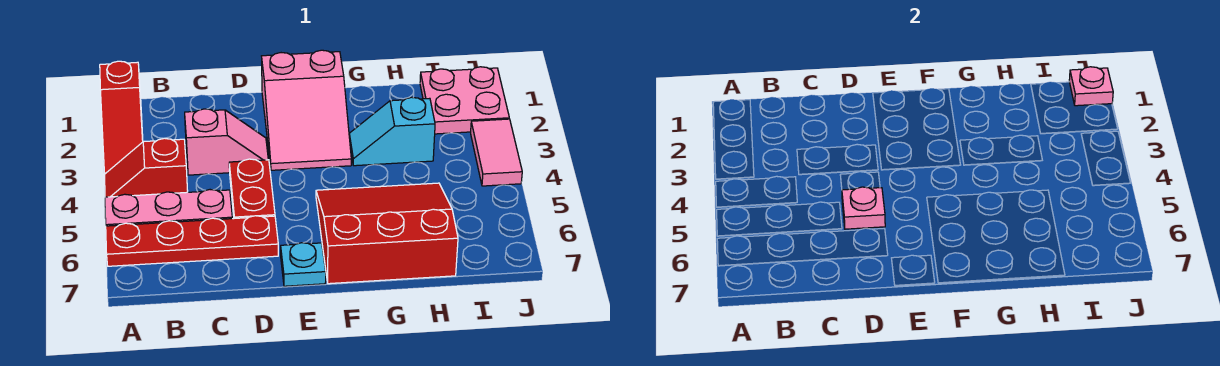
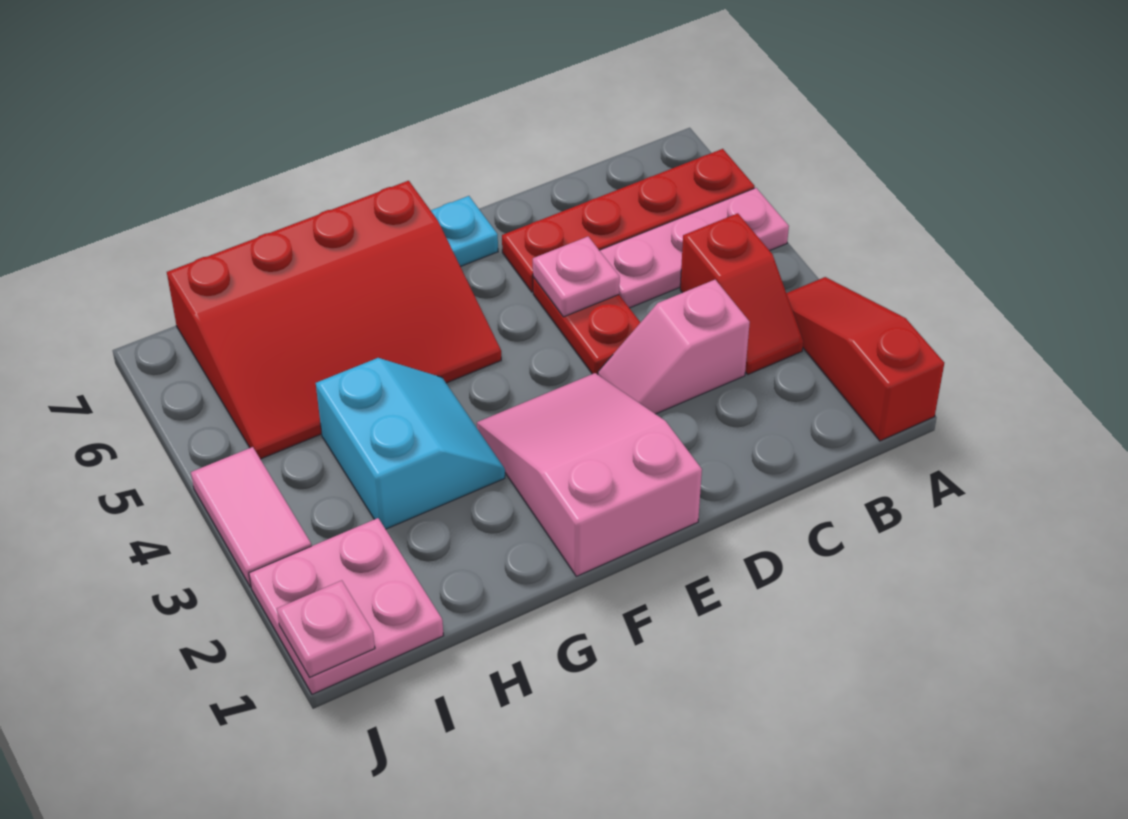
red slope A4:B4 level 1 top B -> red slope B3:B4 level 1 top 4
red slope F5:H7 level 1 top 7 -> red slope F5:I7 level 1 top 7
cyan slope G3:H3 level 1 top H -> cyan slope G3:H4 level 1 top H

